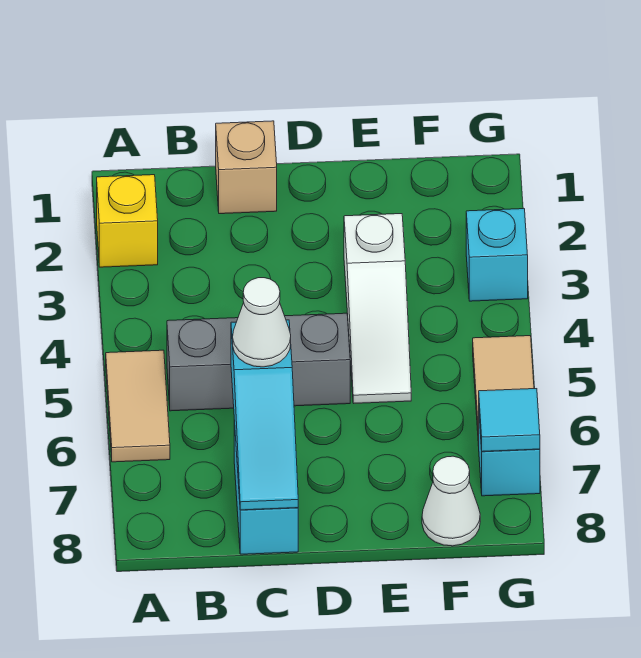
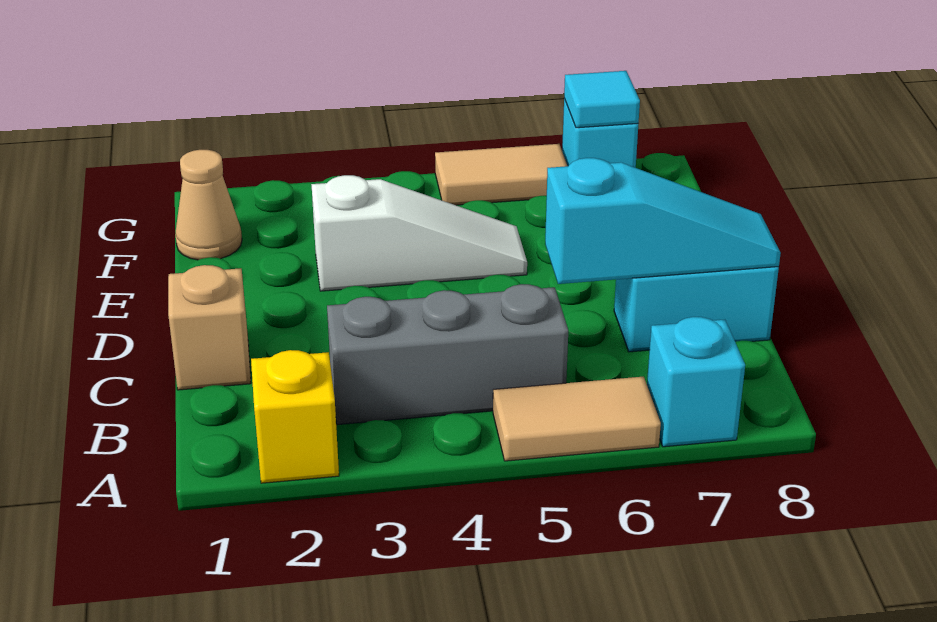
grey brick B5:D5 level 1 -> grey brick B3:B5 level 1
white cone C6 level 3 -> none
none -> tan cone F1 level 1
white cone F8 level 1 -> none
cyan brick G3 level 1 -> cyan brick A7 level 1

